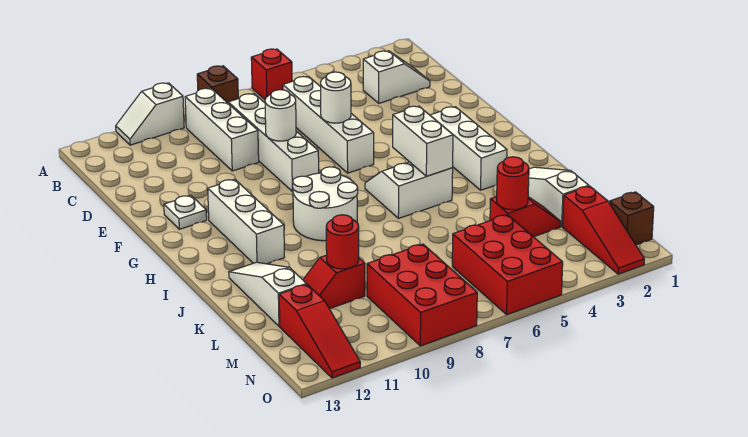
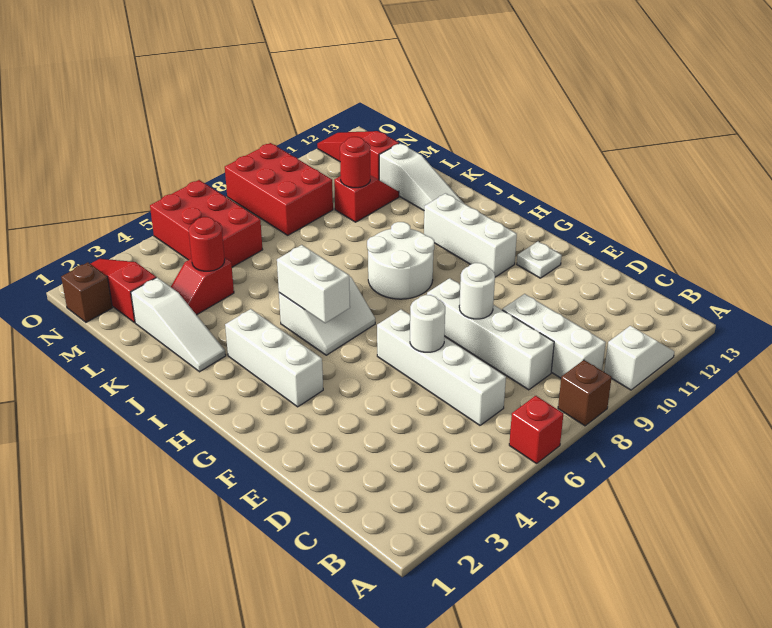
white slope C2:C3 level 1 top 3 -> none

